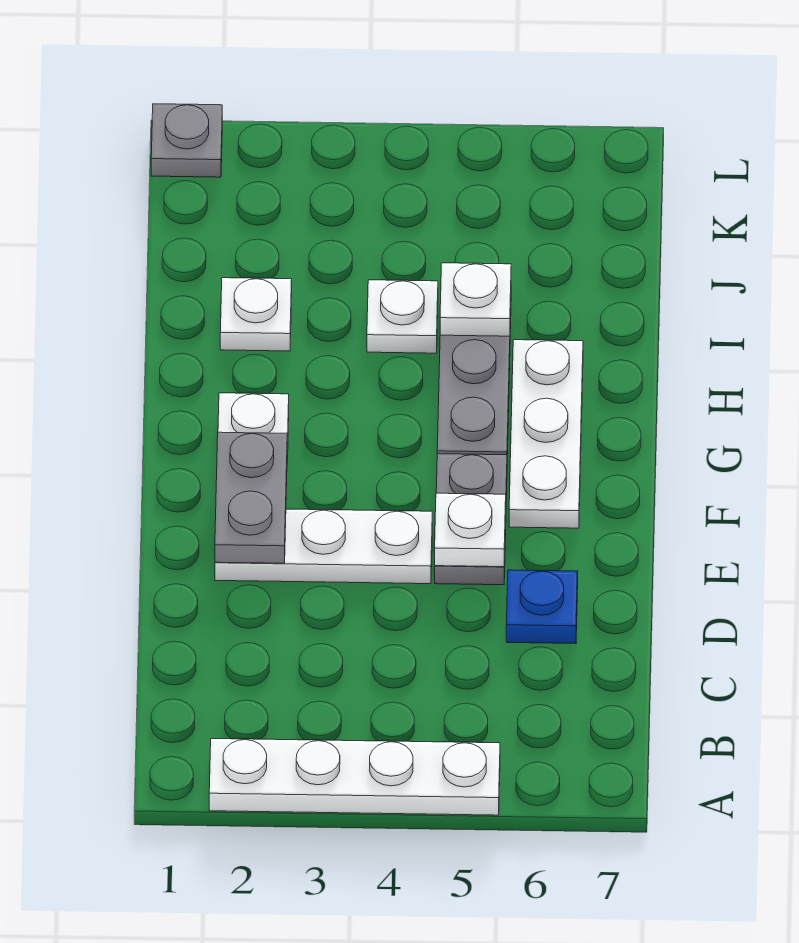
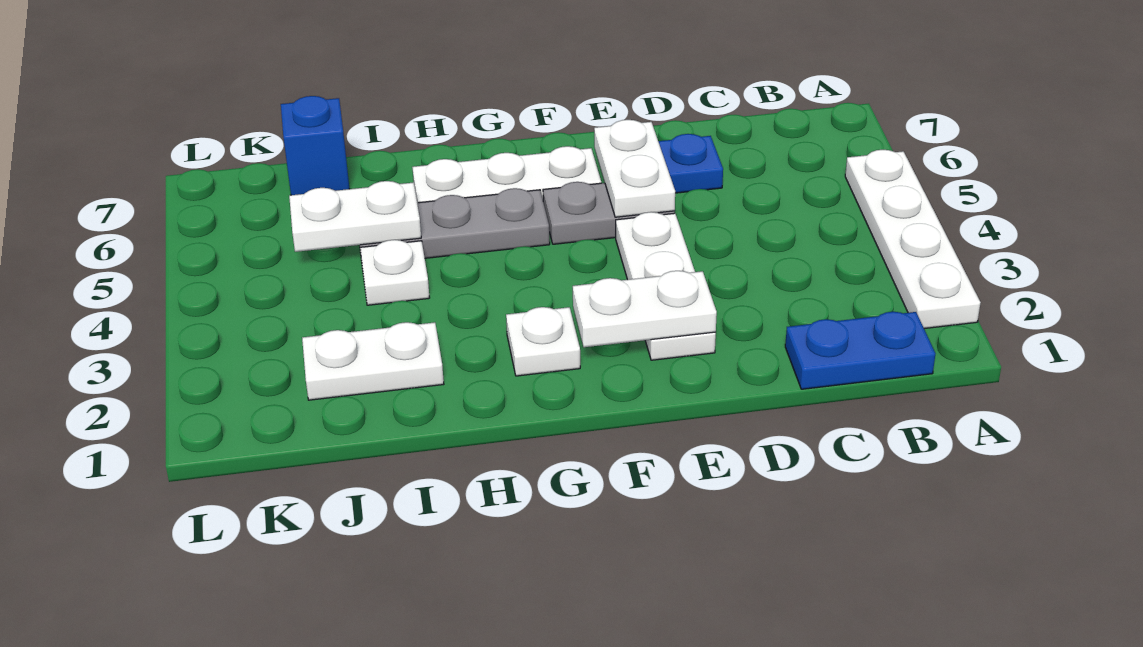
none -> blue plate B1:C1 level 1
grey plate E2:F2 level 2 -> white plate E2:F2 level 2
white plate E5 level 2 -> white plate E5:E6 level 2
white plate I2 level 1 -> white plate I2:J2 level 1
white plate I5 level 2 -> white plate I5:J5 level 2
none -> blue brick J7 level 1
grey plate L1 level 1 -> none

